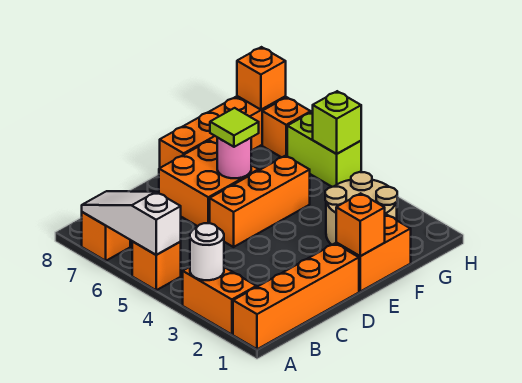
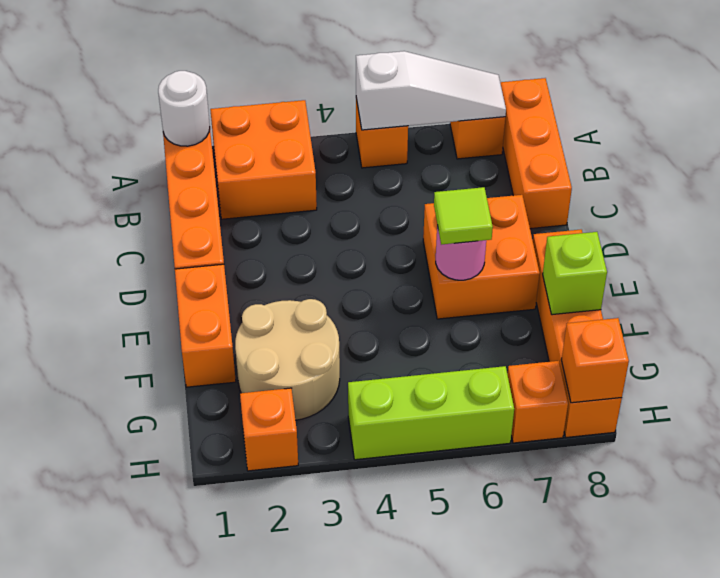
orange brick A2:A3 level 1 -> orange brick A2:B3 level 1
white round brick A3 level 2 -> white round brick A1 level 2
orange brick D5:F5 level 1 -> orange brick A8:C8 level 1
orange brick E1 level 2 -> orange brick H2 level 1
lime brick H5:H6 level 1 -> lime brick H4:H6 level 1
lime brick H5 level 2 -> lime brick F8 level 2

